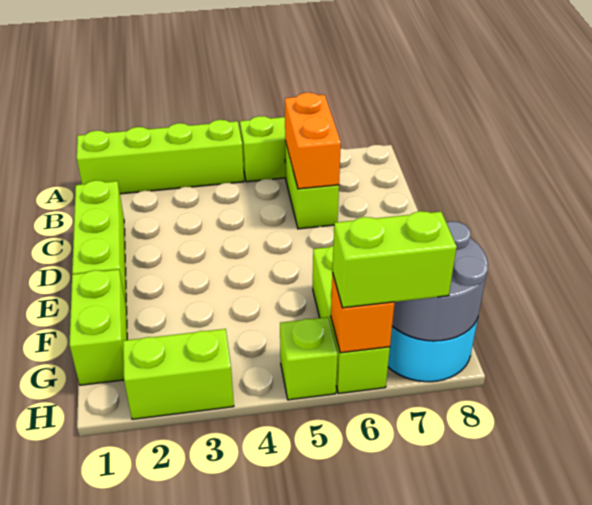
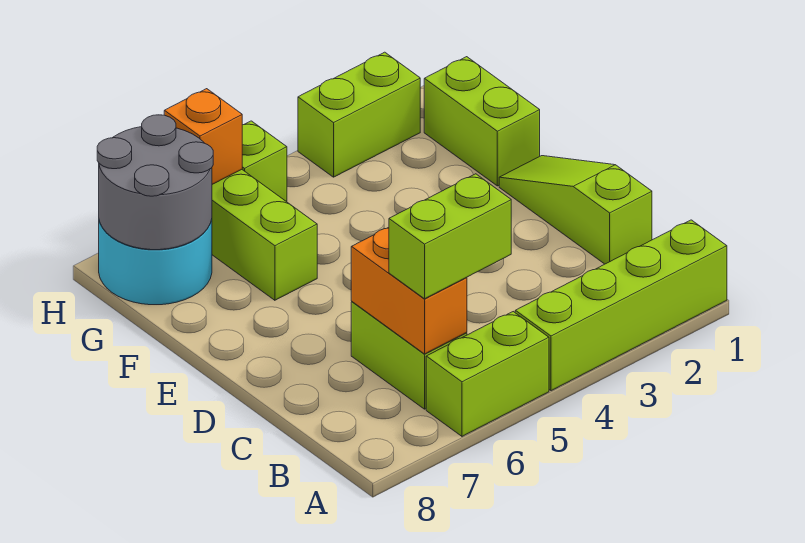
lime brick C1:E1 level 1 -> lime slope C1:E1 level 1 top C
lime brick H6:H7 level 3 -> lime brick B5:B6 level 3

